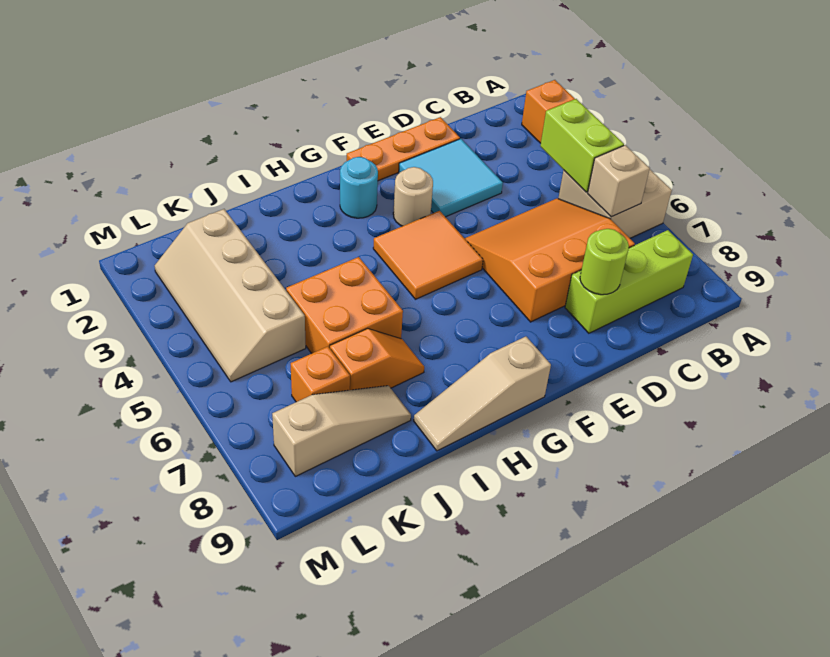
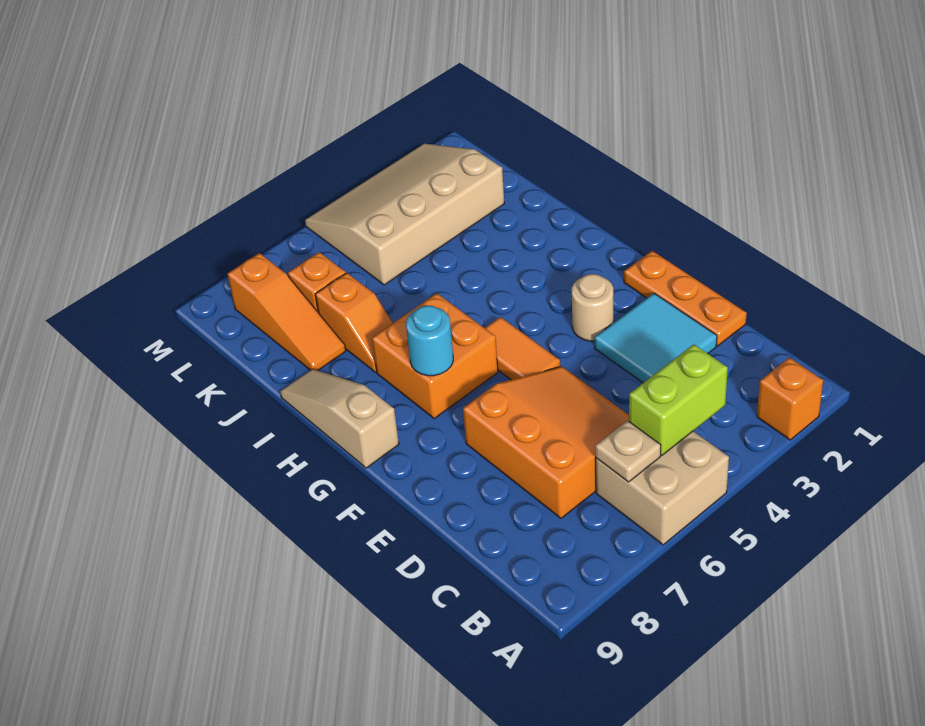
tan brick B6 level 2 -> tan plate B6 level 2
lime brick B8:D8 level 1 -> none
lime round brick D8 level 2 -> none
orange tile F4:G5 level 1 -> orange tile F5:G5 level 1
cyan round brick G2 level 1 -> cyan round brick G7 level 2
orange brick I5:J6 level 1 -> orange brick G6:H7 level 1
tan slope J8:L8 level 1 top L -> orange slope J8:L8 level 1 top L
tan slope K2:L5 level 1 top K -> tan slope K2:M5 level 1 top K

